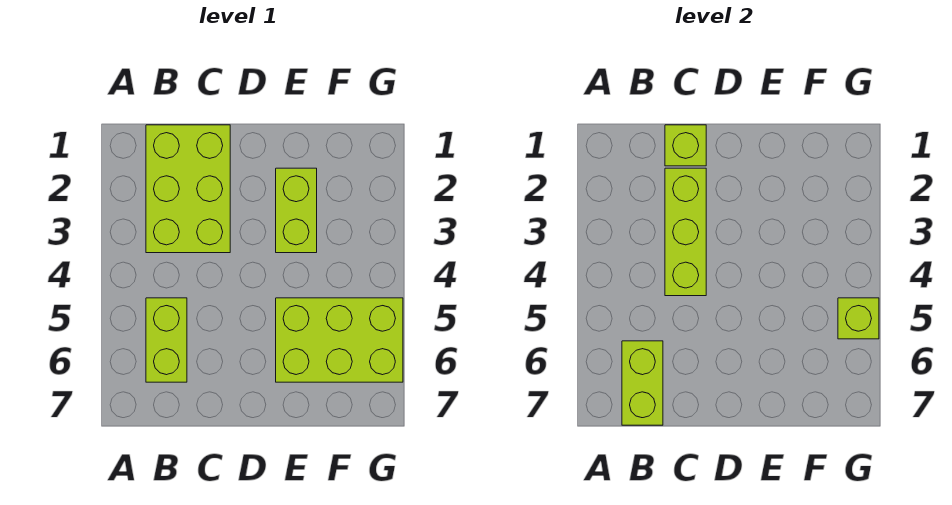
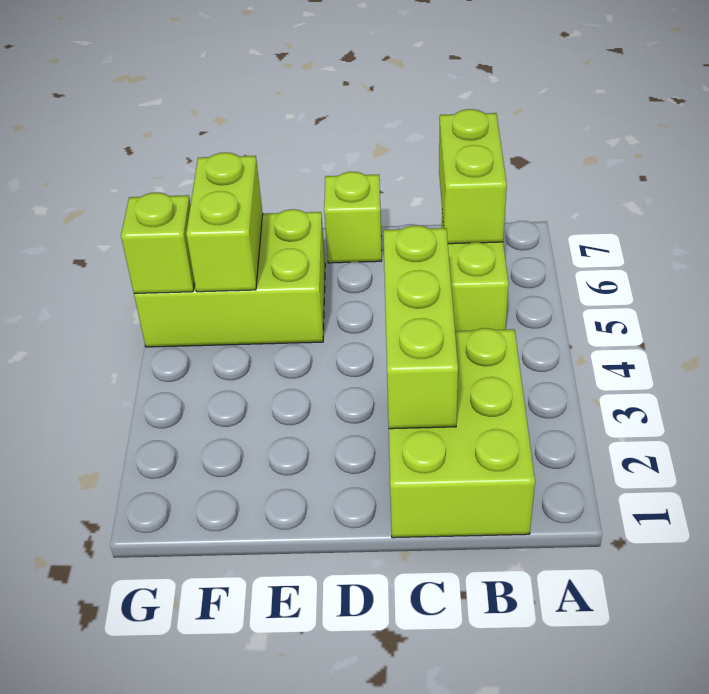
lime brick C1 level 2 -> lime brick D7 level 1
lime brick E2:E3 level 1 -> lime brick F5:F6 level 2

